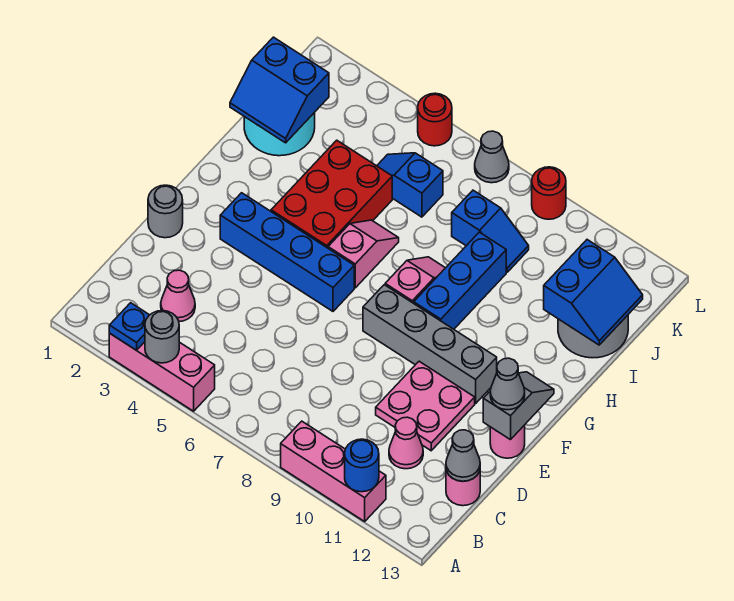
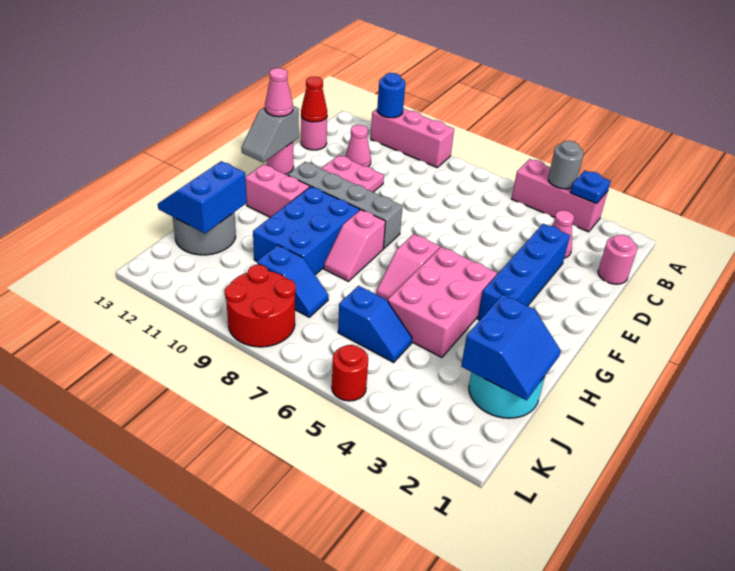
none -> pink round brick C1 level 1
grey cone C13 level 2 -> red cone C13 level 2
grey round brick E1 level 1 -> none
grey cone E13 level 3 -> pink cone E13 level 3
blue brick F3:F6 level 1 -> blue brick D3:G3 level 1
red brick G4:I5 level 1 -> pink brick G4:I5 level 1
blue brick G9:I9 level 1 -> blue brick G9:I10 level 1
none -> pink brick G11:G12 level 1
blue slope I1:J2 level 2 top J -> blue slope I1:J2 level 2 top 2
blue slope J8:J9 level 1 top 8 -> blue slope J8:J9 level 1 top 9
grey cone L7 level 1 -> none
red round brick L9 level 1 -> red round brick K8:L9 level 1

